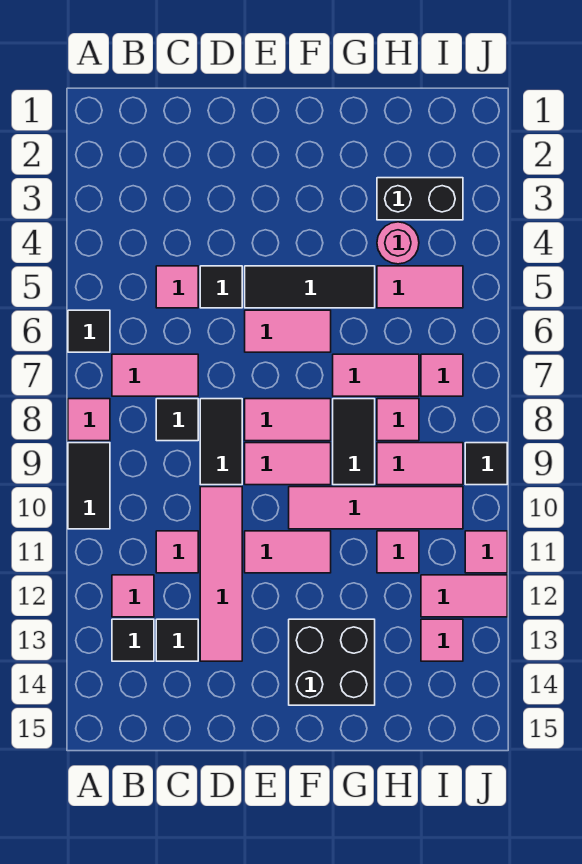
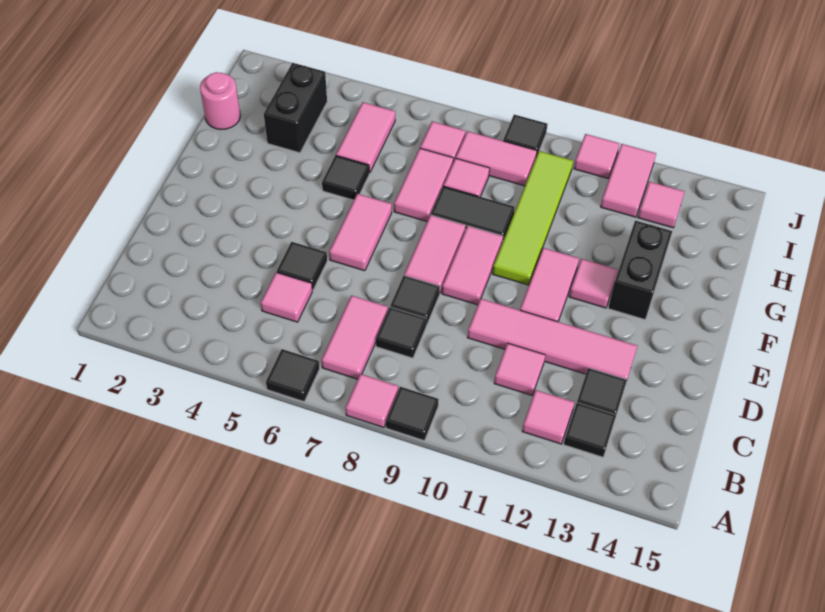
black tile A9:A10 level 1 -> black tile A9 level 1
black tile D8:D9 level 1 -> black tile D8 level 1
black tile E5:G5 level 1 -> black tile G5 level 1
pink tile F10:I10 level 1 -> lime tile F10:I10 level 1
black brick F13:G14 level 1 -> black brick F13:G13 level 1
pink round brick H4 level 1 -> pink round brick H1 level 1
pink tile H9:I9 level 1 -> pink tile I8:I9 level 1
pink tile H11 level 1 -> pink tile F12 level 1

